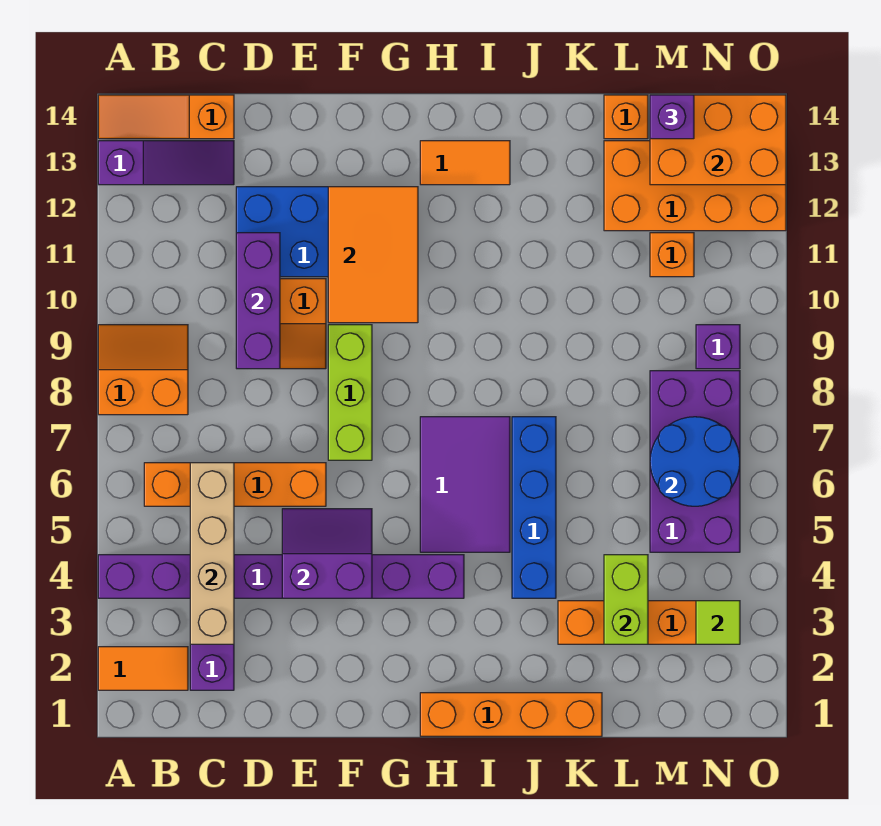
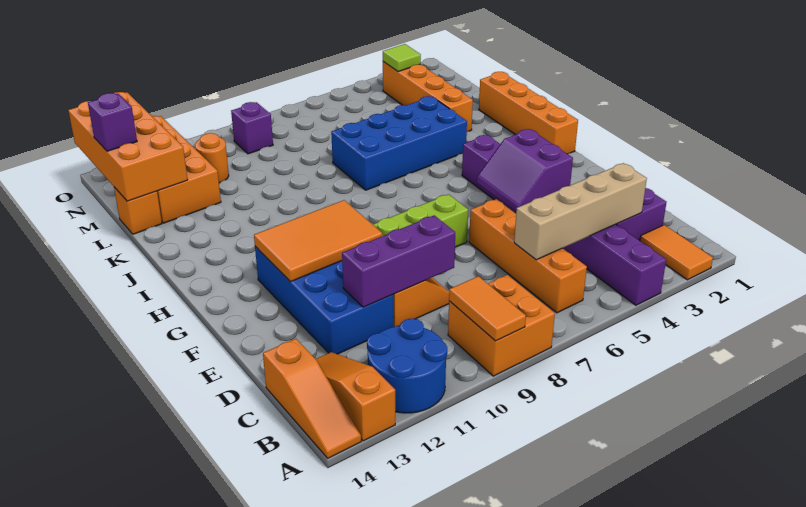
orange slope A8:B9 level 1 top 8 -> orange brick A8:B9 level 1
purple slope A13:C13 level 1 top A -> orange slope A13:C13 level 1 top A
purple tile H5:I7 level 1 -> none
orange tile H13:I13 level 1 -> orange tile A9:B9 level 2
blue brick J4:J7 level 1 -> blue brick J4:K7 level 1
lime brick L3:L4 level 2 -> none
purple brick M5:N8 level 1 -> none
blue round brick M6:N7 level 2 -> blue round brick A11:B12 level 1
orange brick M11 level 1 -> orange round brick M11 level 1
orange brick M13:O14 level 2 -> orange brick L13:O14 level 2

